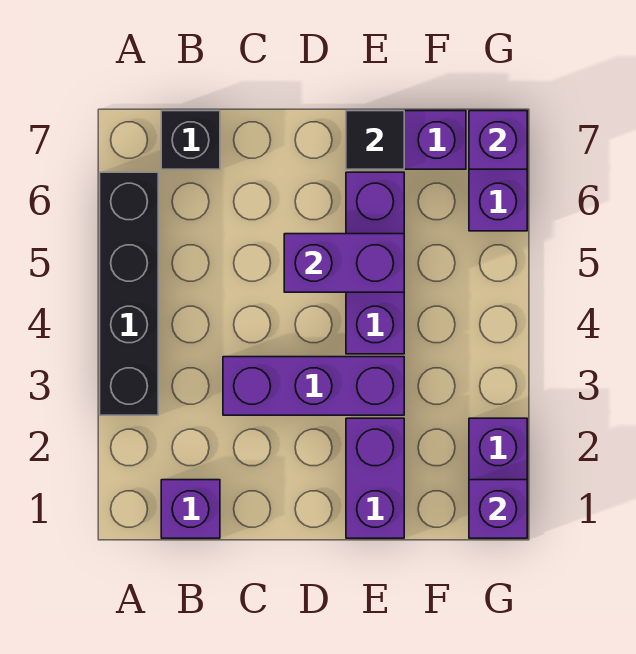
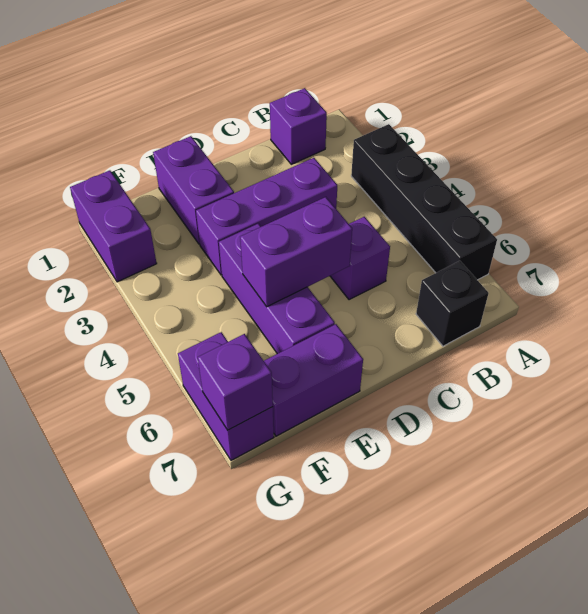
black tile E7 level 2 -> none
purple brick G1 level 2 -> purple brick C5 level 1

